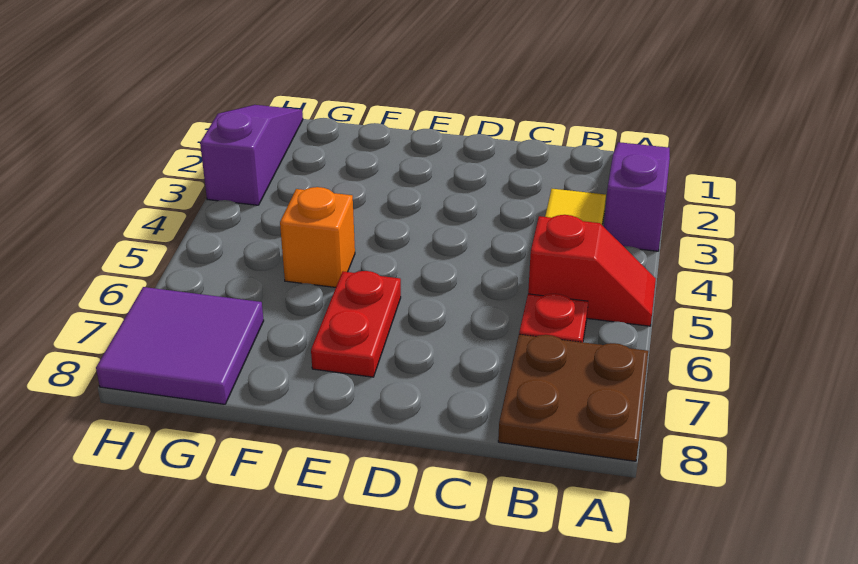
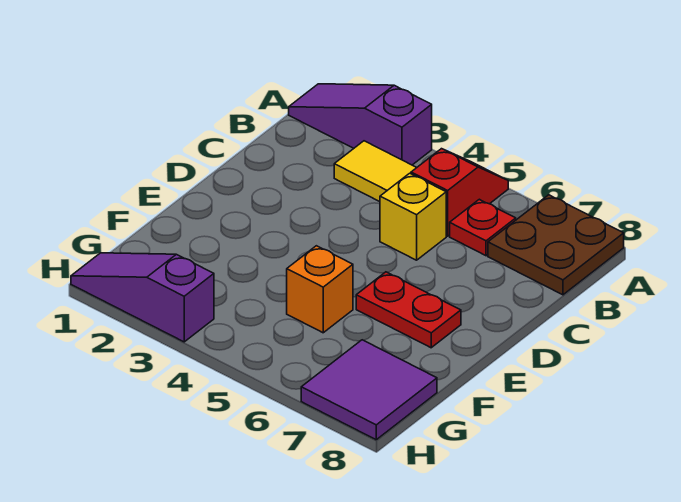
none -> yellow brick C5 level 1

